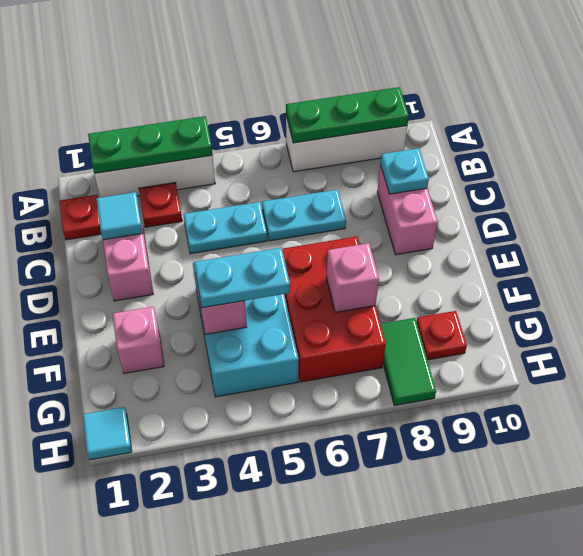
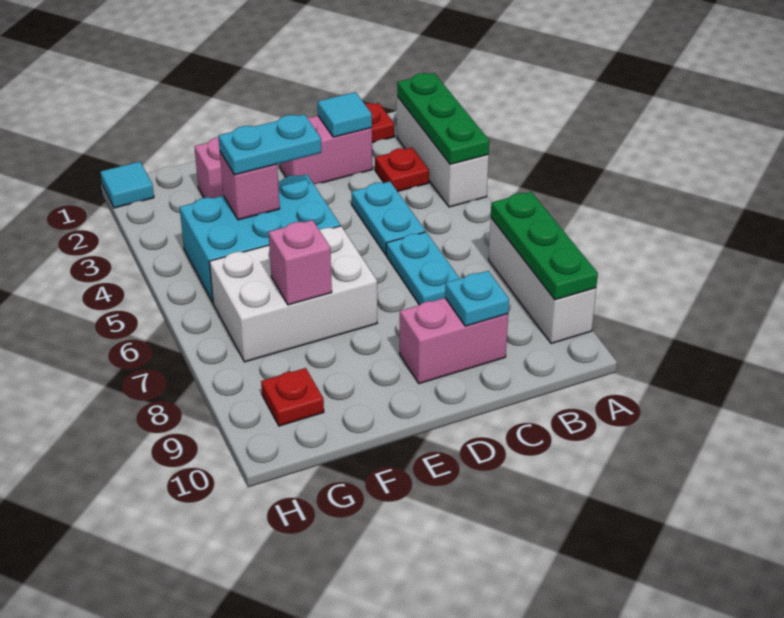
red brick E6:G7 level 1 -> white brick E6:G7 level 1
cyan plate F4:F5 level 3 -> cyan plate E4:F4 level 3
green tile G8:H8 level 1 -> none

